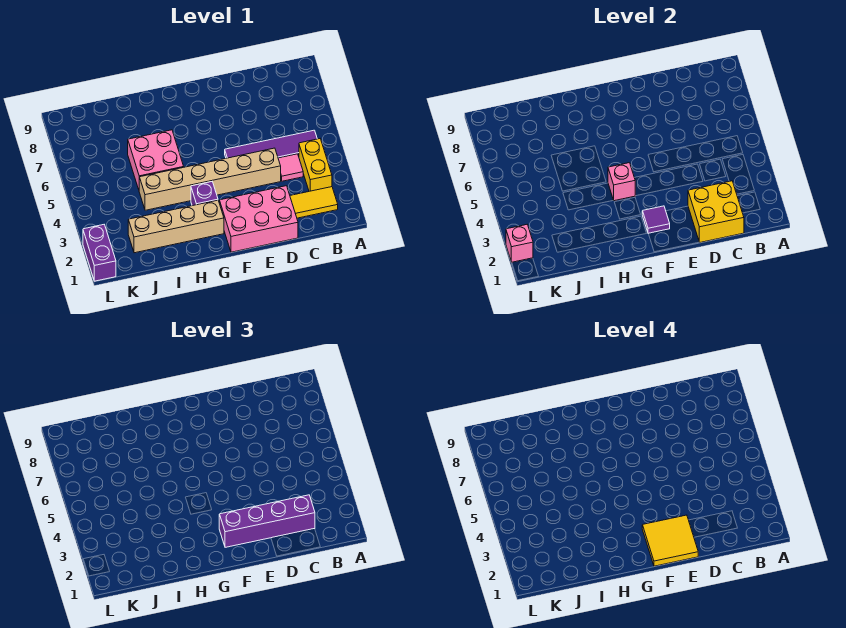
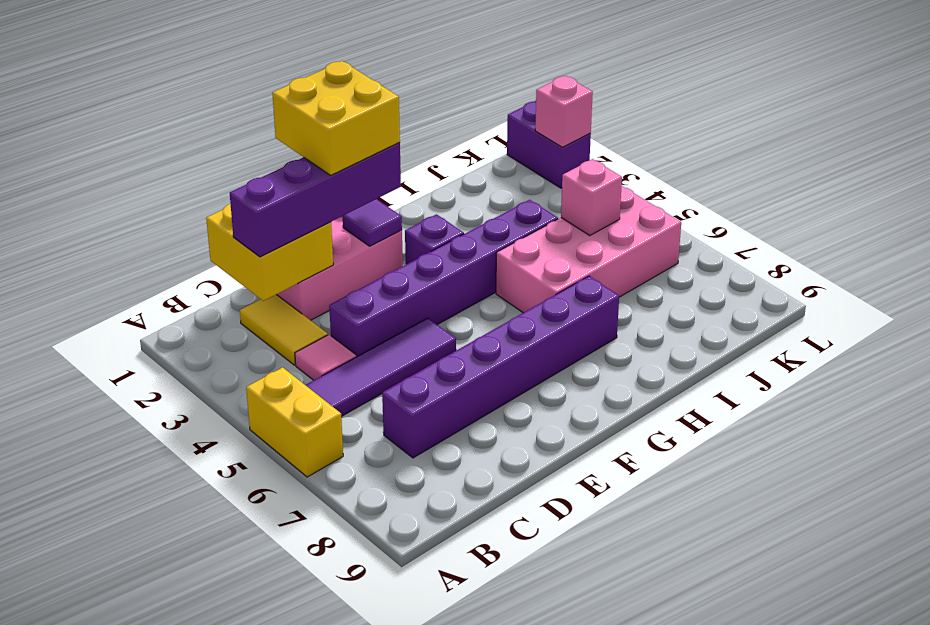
yellow tile B2:C2 level 1 -> yellow tile C2:C3 level 1
yellow brick B3:B4 level 1 -> yellow brick A5:A6 level 1
none -> purple brick C7:H7 level 1
tan brick D4:I4 level 1 -> purple brick D4:I4 level 1
yellow tile E1:F2 level 4 -> yellow brick E1:F2 level 4
tan brick G2:J2 level 1 -> none
pink brick G4 level 2 -> pink brick J5 level 2
pink brick H5:I6 level 1 -> pink brick H5:K6 level 1

